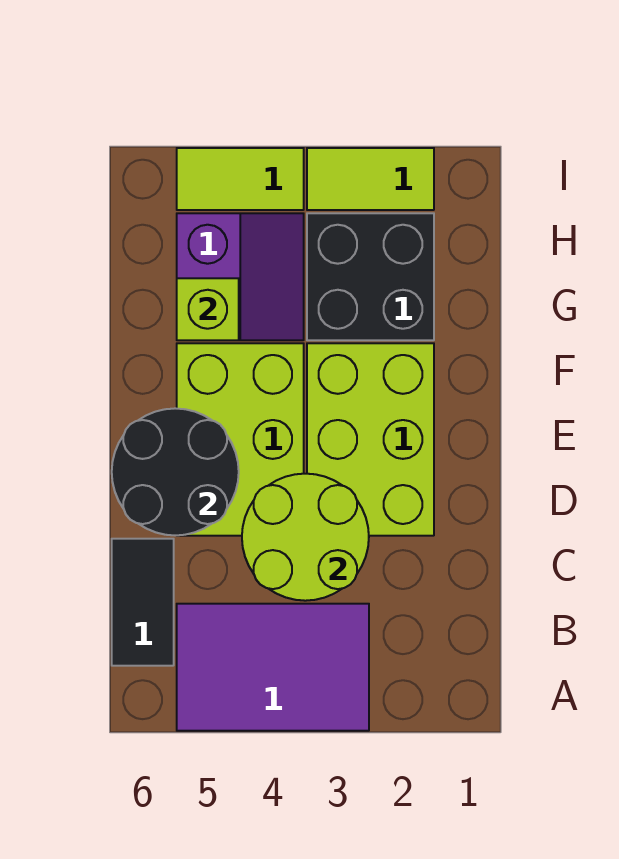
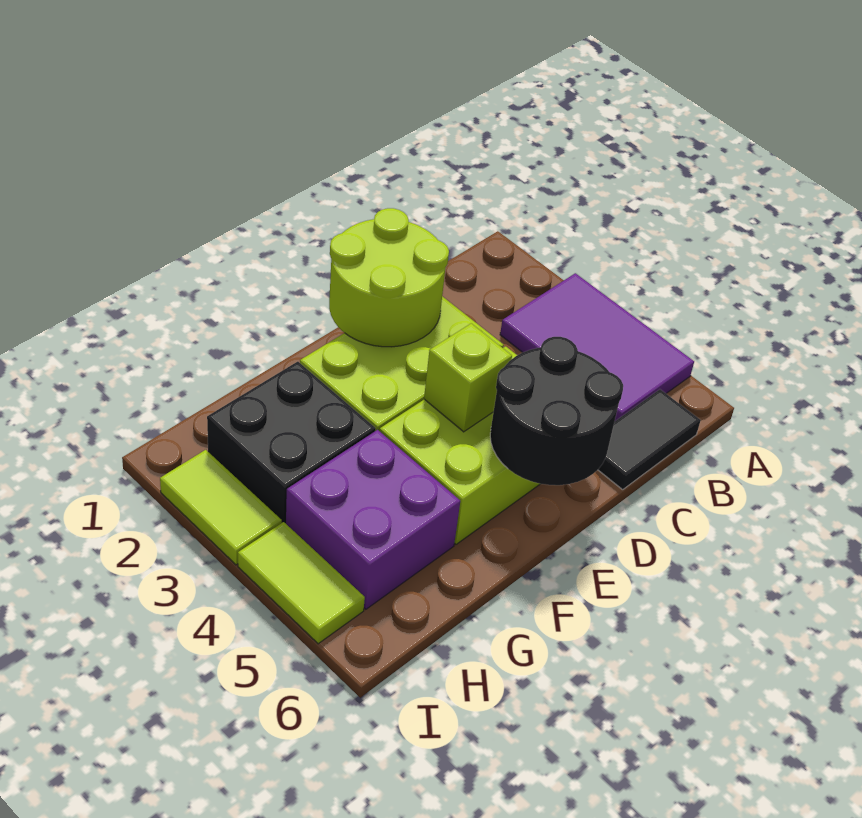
lime round brick C3:D4 level 2 -> lime round brick D1:E2 level 2
purple slope G4:H5 level 1 top 5 -> purple brick G4:H5 level 1
lime brick G5 level 2 -> lime brick E4 level 2

